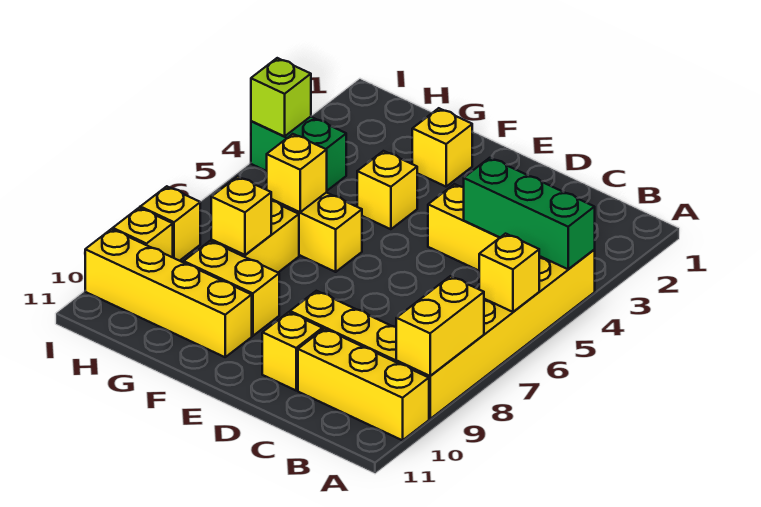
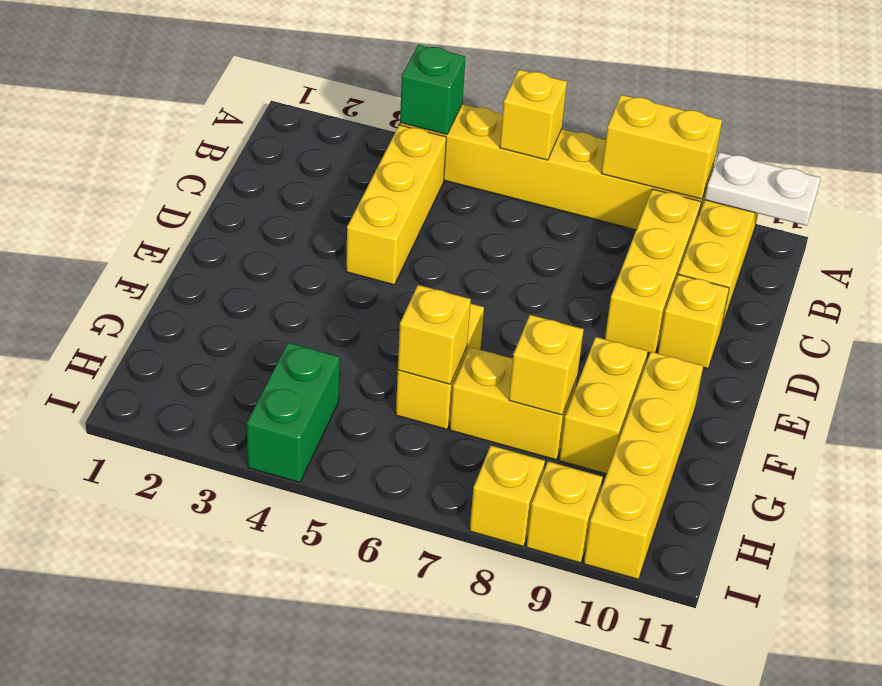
green brick A4:C4 level 2 -> green brick A4 level 2
none -> white plate A10:A11 level 2
yellow brick F2 level 1 -> none
yellow brick F4 level 1 -> none
lime brick I4 level 2 -> none

